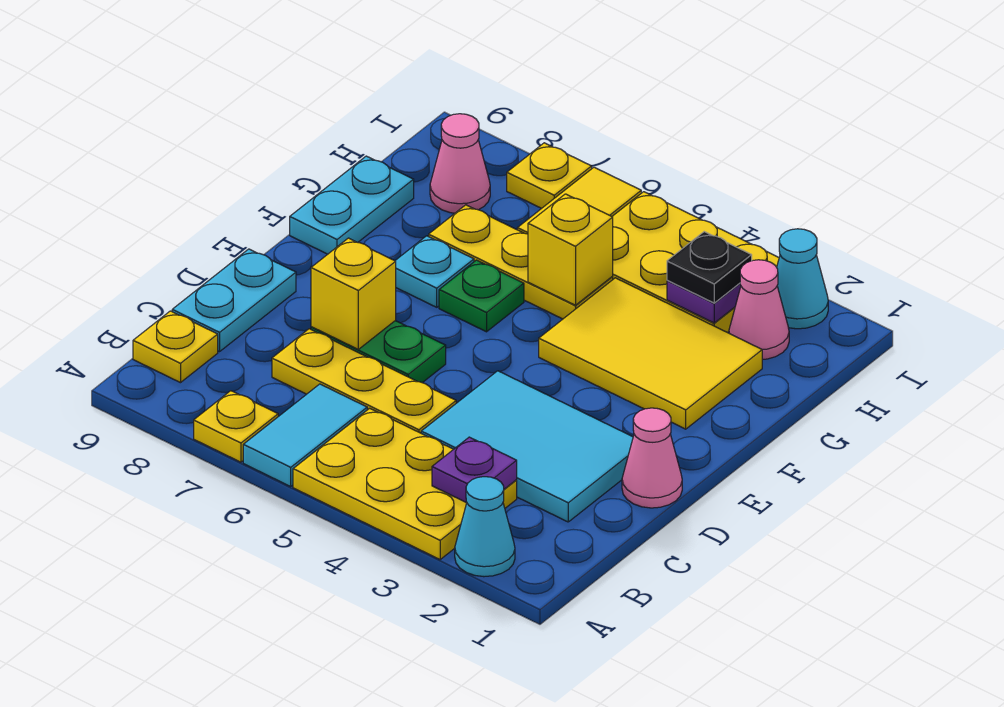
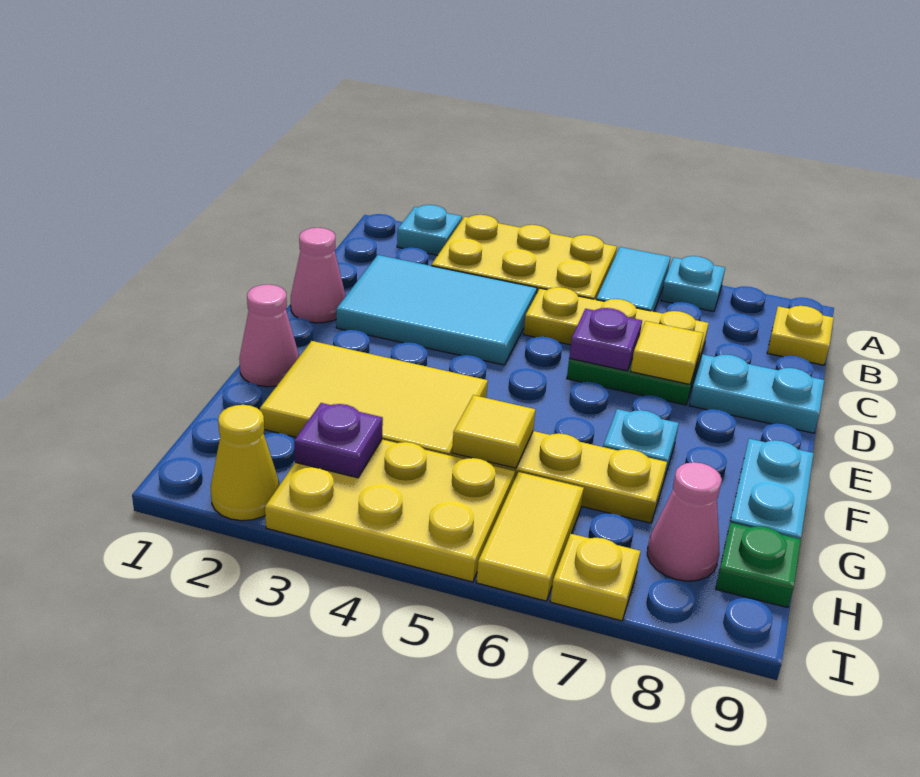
cyan cone A2 level 1 -> cyan plate A2 level 1
yellow plate A7 level 1 -> cyan plate A7 level 1
purple plate B3 level 2 -> purple plate D6 level 2
cyan plate C9:D9 level 1 -> cyan plate D8:D9 level 1
yellow brick D7 level 2 -> yellow tile D7 level 2
green plate F6 level 1 -> green plate H9 level 1
yellow brick G5 level 2 -> yellow tile G5 level 2
pink cone H2 level 1 -> pink cone F1 level 1
black plate H3 level 3 -> none
cyan cone I2 level 1 -> yellow cone I2 level 1

